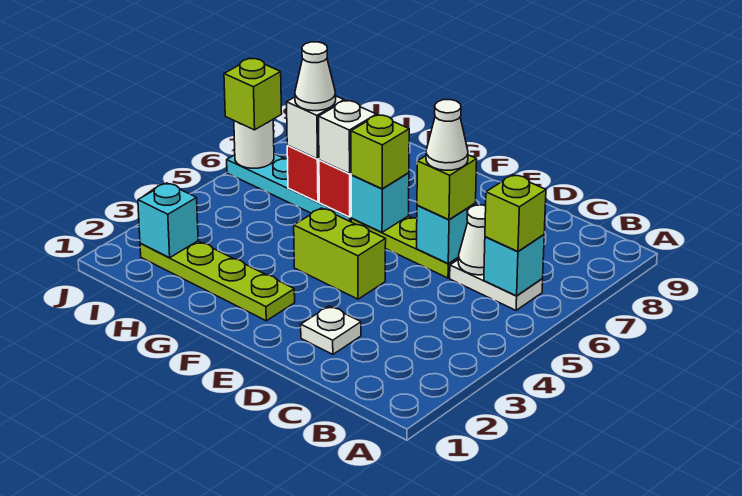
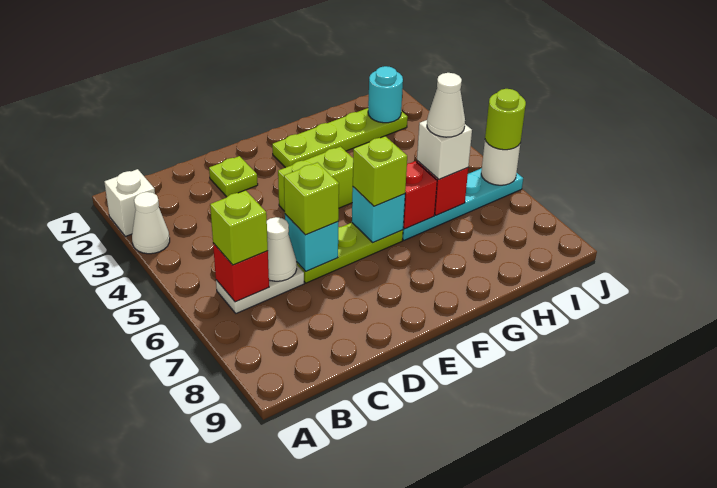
cyan brick B6 level 2 -> red brick B6 level 2
white plate D2 level 1 -> lime plate D2 level 1
white cone D6 level 4 -> white cone A3 level 1
white brick G6 level 3 -> white brick A2 level 1
cyan brick I2 level 2 -> cyan round brick I2 level 2
lime brick J6 level 3 -> lime round brick J6 level 3

